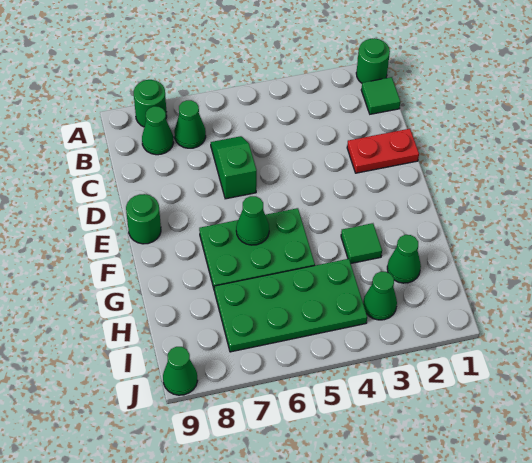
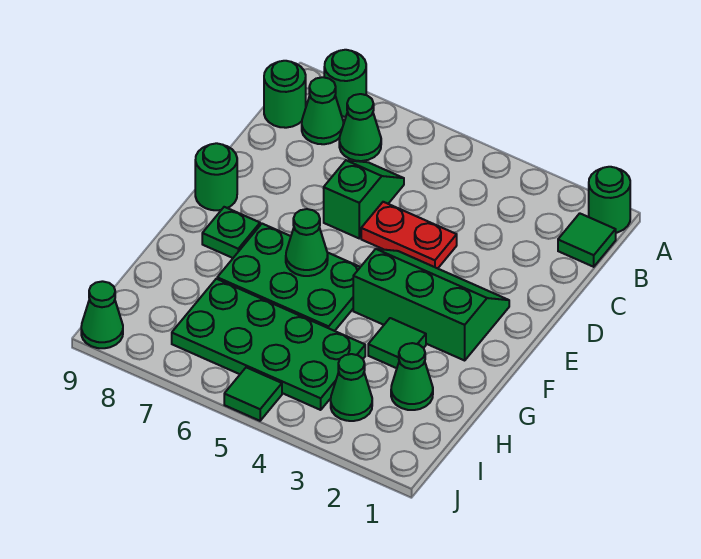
none -> green round brick B9 level 1
red plate D1:D2 level 1 -> red plate D4:D5 level 1
none -> green slope E2:F4 level 1 top F
none -> green plate F8 level 1
none -> green tile J5 level 1

